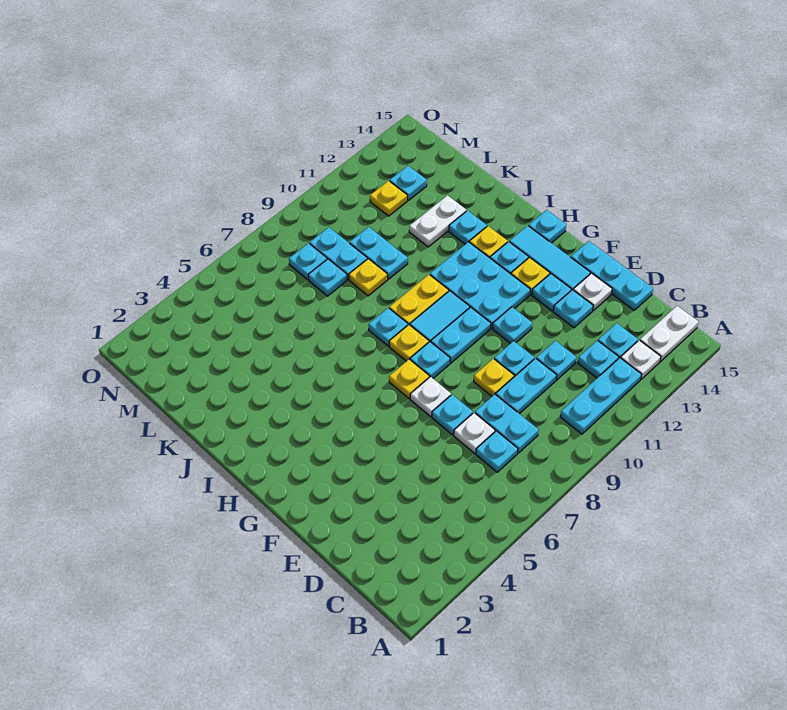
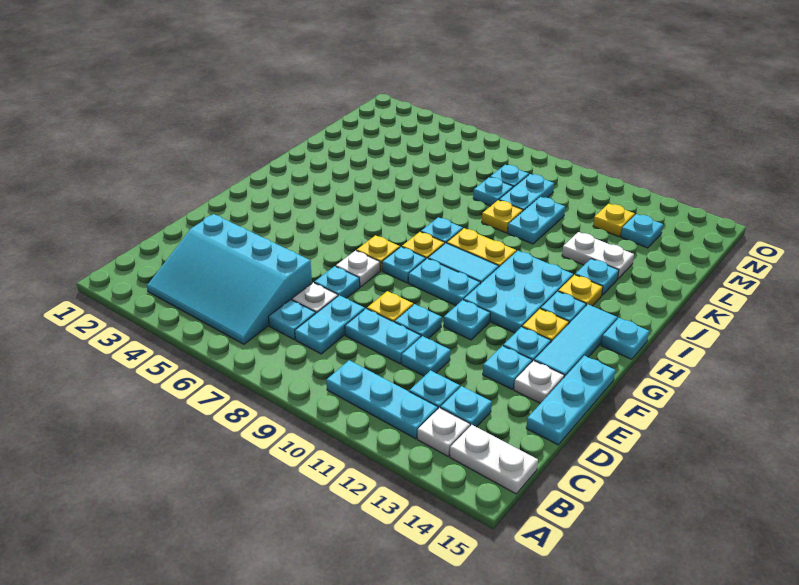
none -> cyan slope B3:D6 level 1 top D

